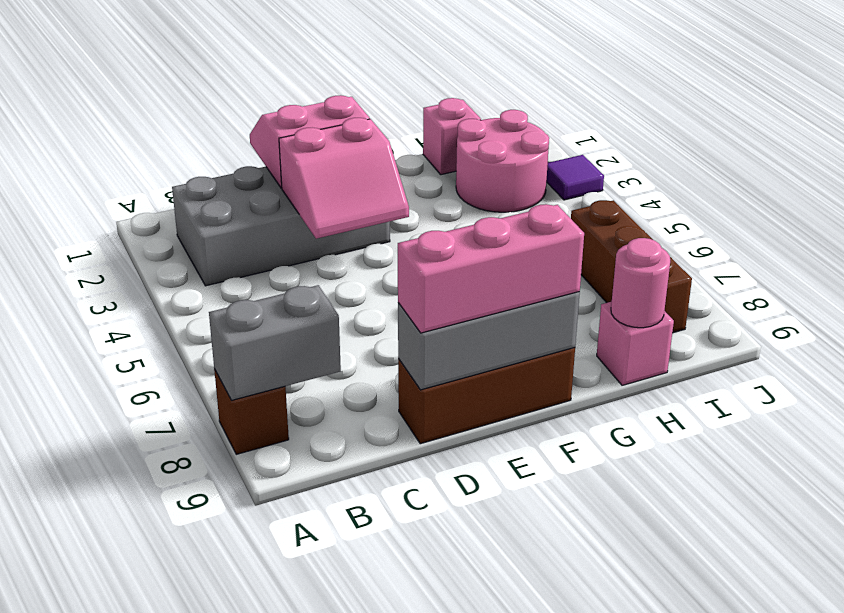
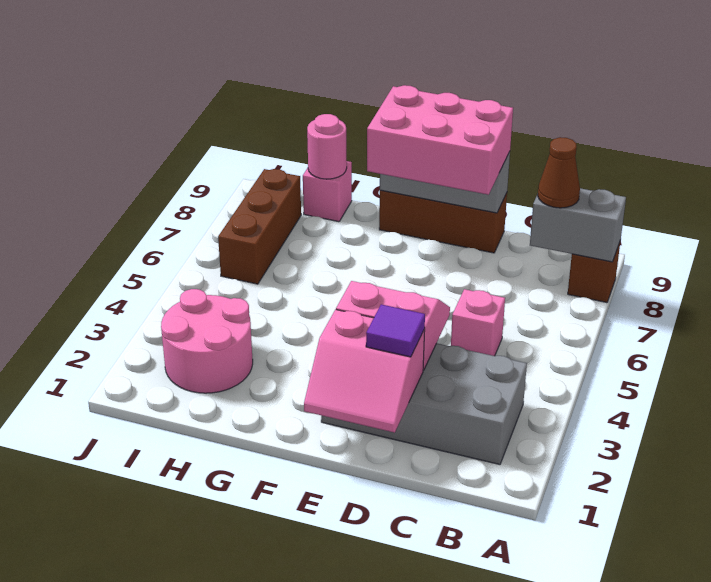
none -> brown cone B8 level 3
pink brick D9:F9 level 3 -> pink brick D8:F9 level 3
pink brick H1 level 1 -> pink brick C5 level 1
purple tile J3 level 1 -> purple tile D2 level 3

